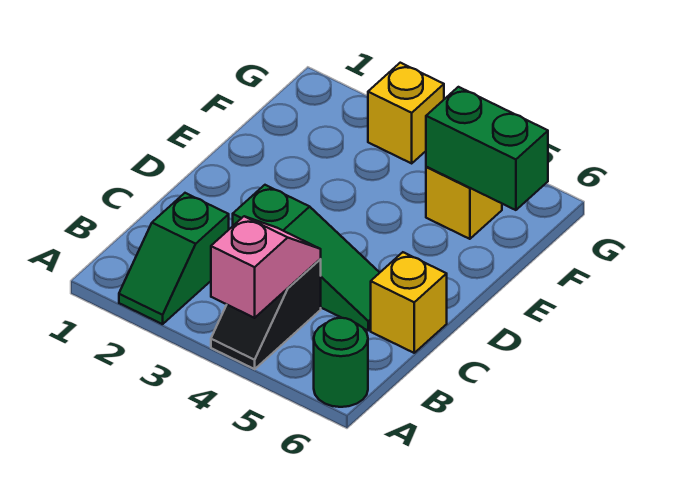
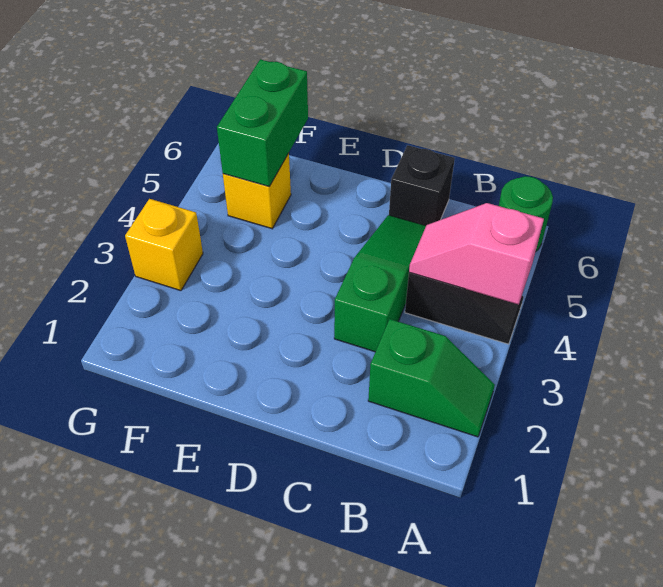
yellow brick C6 level 1 -> black brick C6 level 1

